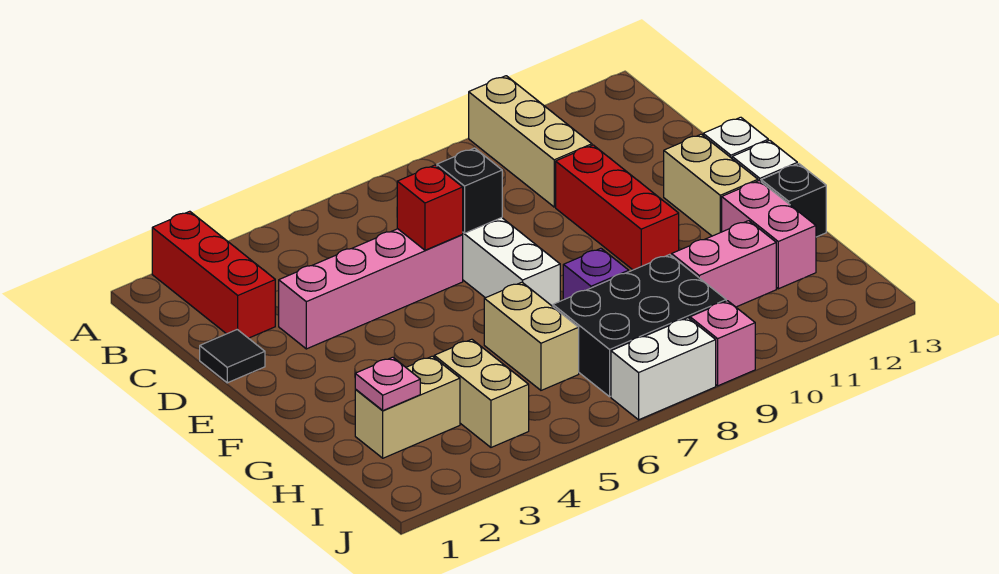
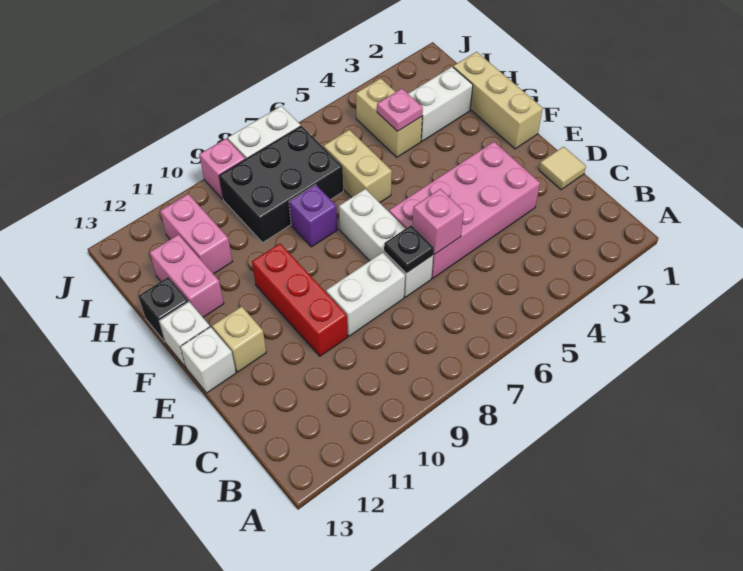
red brick A2:C2 level 1 -> none
tan brick A10:C10 level 1 -> tan brick F1:H1 level 1
black tile D1 level 1 -> tan tile D1 level 1
pink brick D3:D6 level 1 -> pink brick D3:E6 level 1
red brick D6 level 2 -> pink brick D6 level 2
black brick D7 level 2 -> black plate D7 level 2
none -> white brick D8:D9 level 1
tan brick E12:F12 level 1 -> tan brick E12 level 1
tan brick H2:H3 level 1 -> white brick H2:H3 level 1
pink plate H2 level 2 -> pink plate H4 level 2
pink brick H10:H11 level 1 -> pink brick H11:I11 level 1

